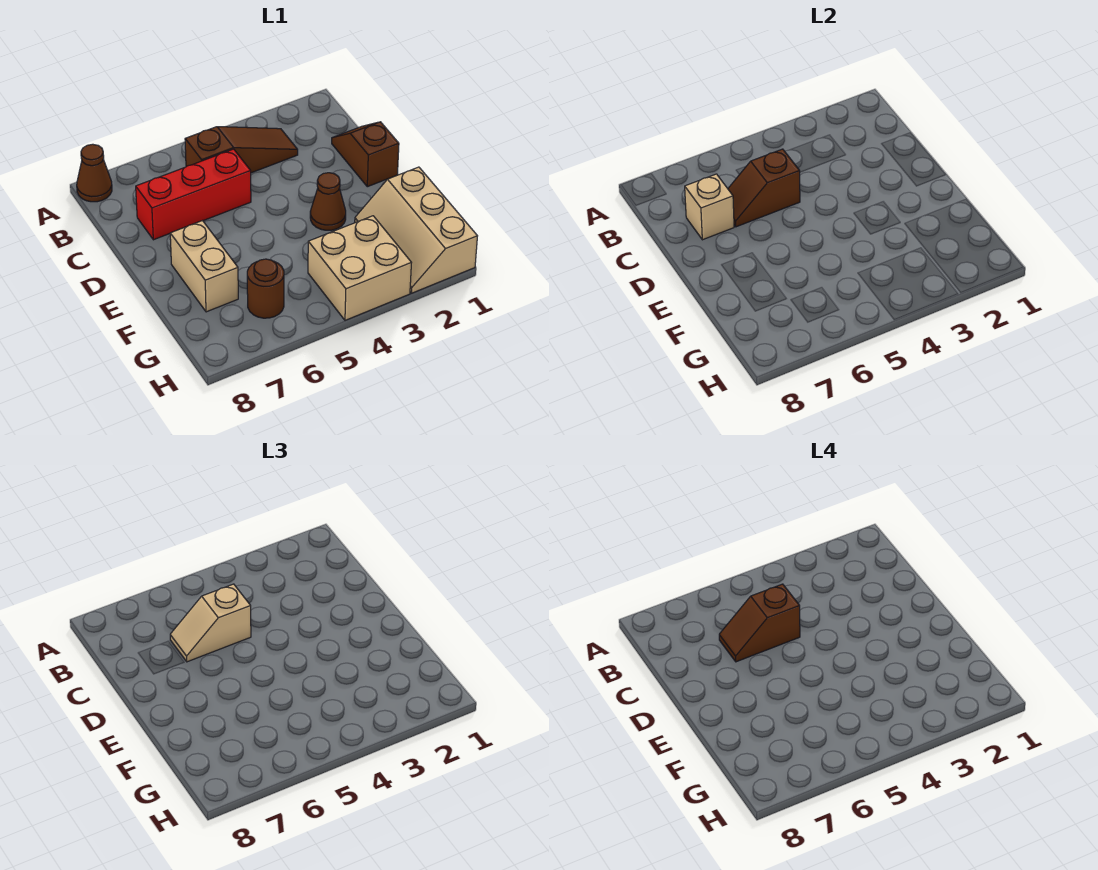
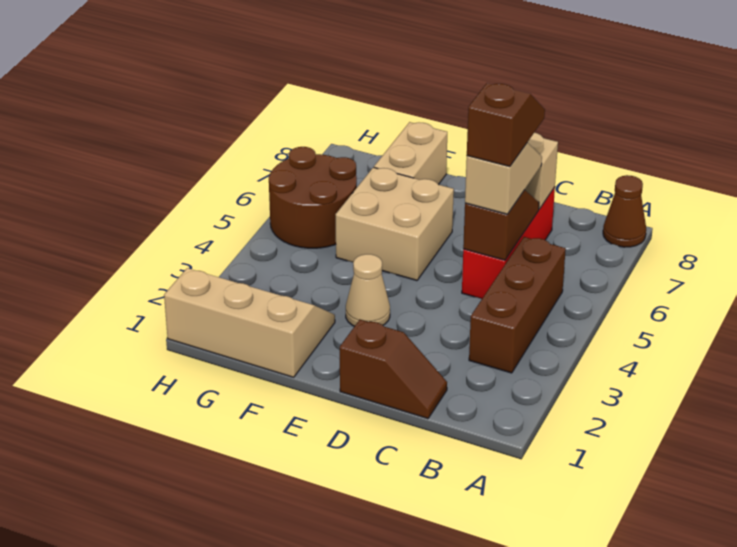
brown slope B3:B5 level 1 top 5 -> brown brick B3:B5 level 1
brown cone E3 level 1 -> tan cone E3 level 1
tan brick E7:F7 level 1 -> tan brick F7:F8 level 1
tan brick G3:H4 level 1 -> tan brick E5:F6 level 1
brown round brick G6 level 1 -> brown round brick G5:H6 level 1

